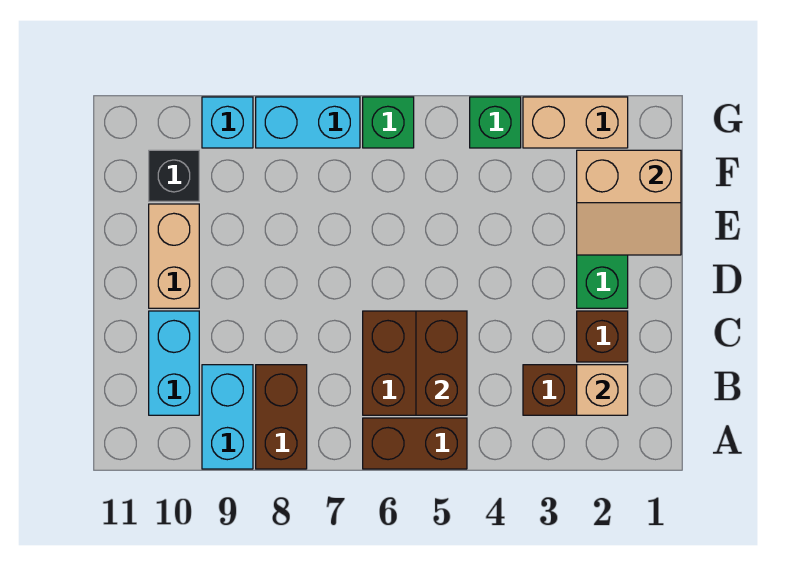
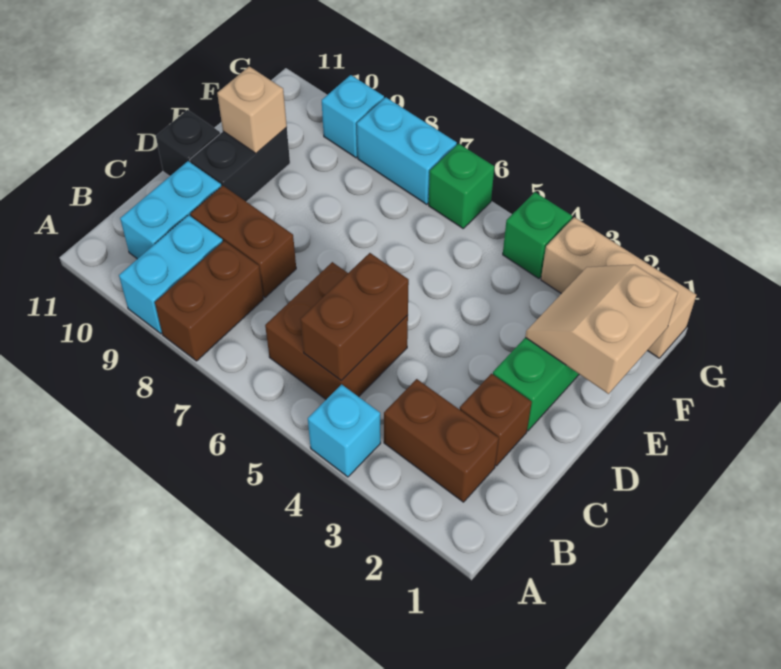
none -> cyan brick A4 level 1
brown brick A5:A6 level 1 -> brown brick C8:C9 level 1
tan brick B2 level 2 -> tan brick E10 level 2
tan brick D10:E10 level 1 -> black brick D10:E10 level 1
tan slope E1:F2 level 2 top F -> tan slope E1:F2 level 2 top 1
black brick F10 level 1 -> black brick D11 level 1
tan brick G2:G3 level 1 -> tan brick G1:G3 level 1

